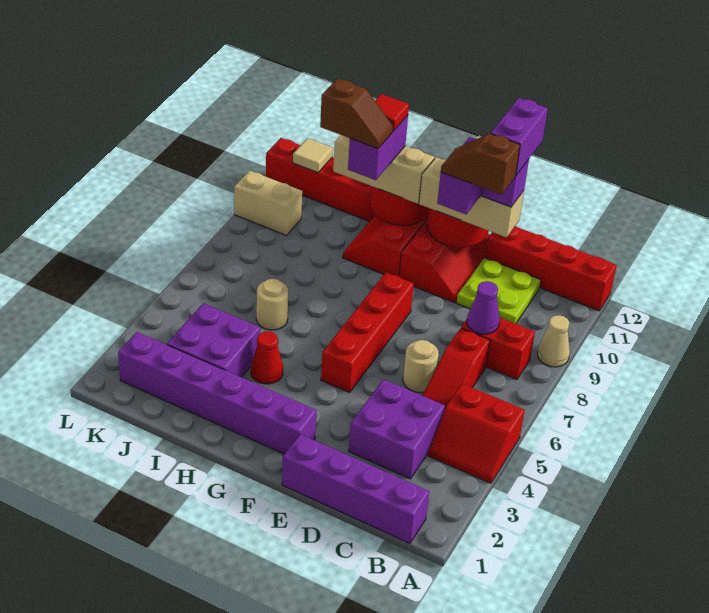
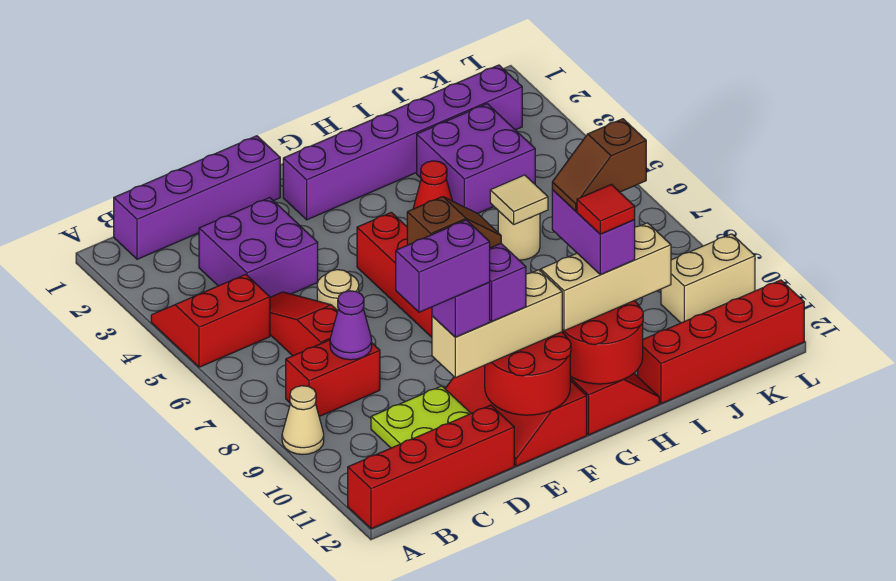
purple brick D11:D12 level 5 -> purple brick C11:D11 level 5
tan tile K12 level 2 -> tan tile I6 level 2

